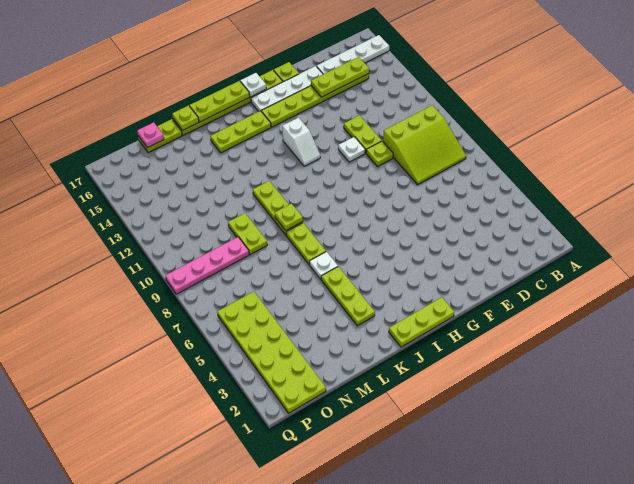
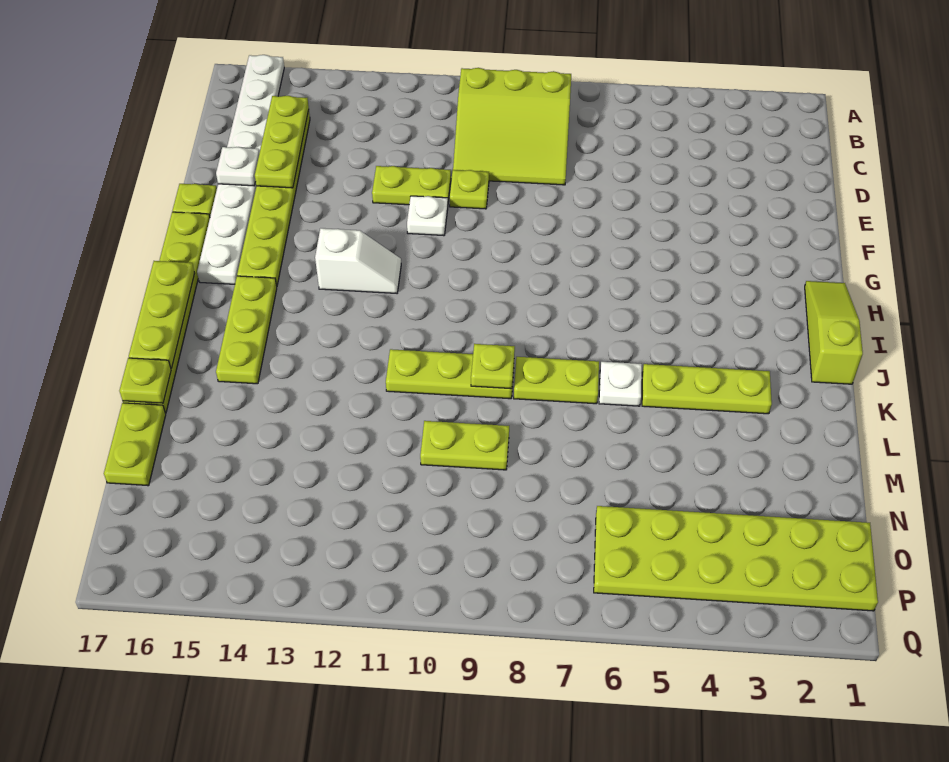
lime slope B8:D10 level 1 top 10 -> lime slope B8:D10 level 1 top B
lime plate H1:J1 level 1 -> lime slope H1:J1 level 1 top J
white plate H17 level 2 -> white plate E16 level 2
pink plate N9:Q9 level 1 -> none
pink plate N17 level 2 -> none

